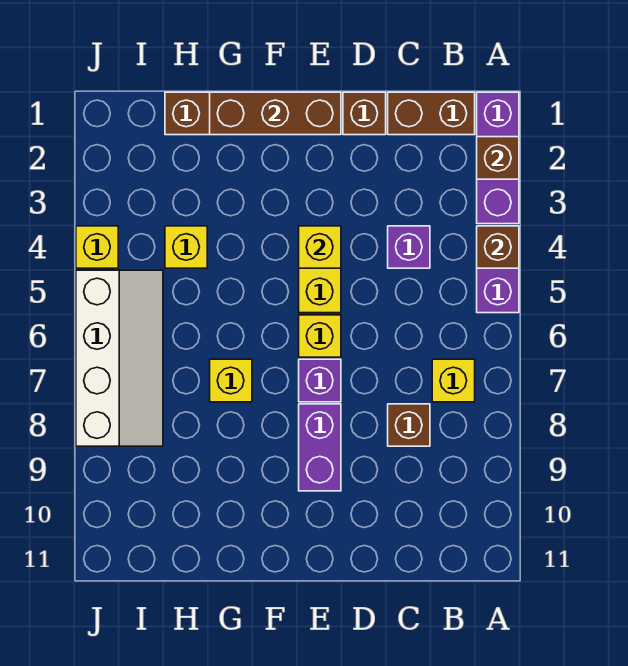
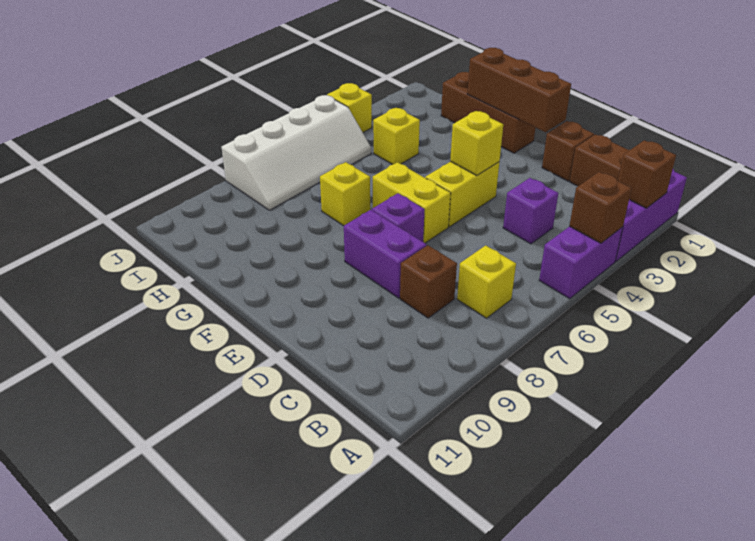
yellow brick E6 level 1 -> yellow brick E6:F6 level 1
purple brick E8:E9 level 1 -> purple brick D8:E8 level 1

